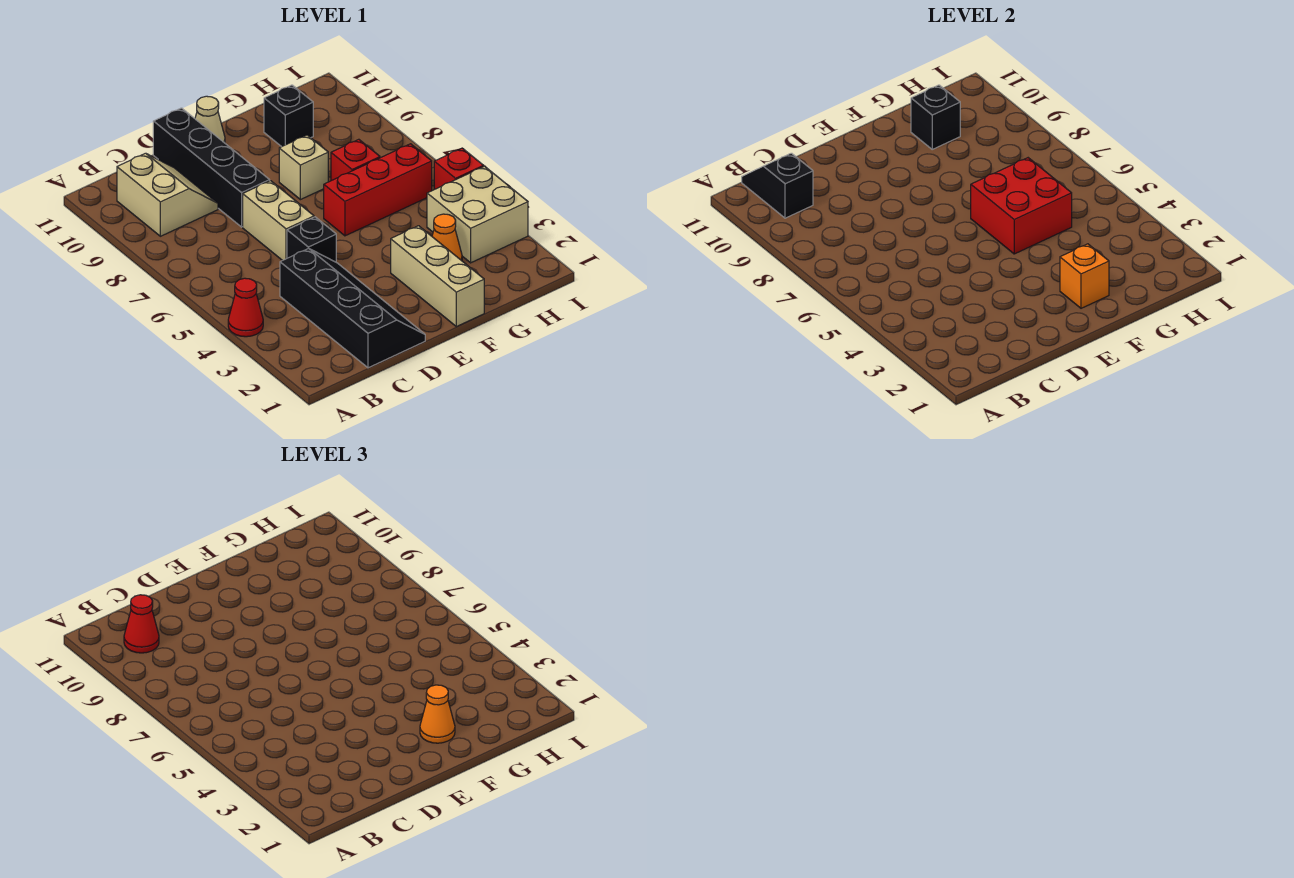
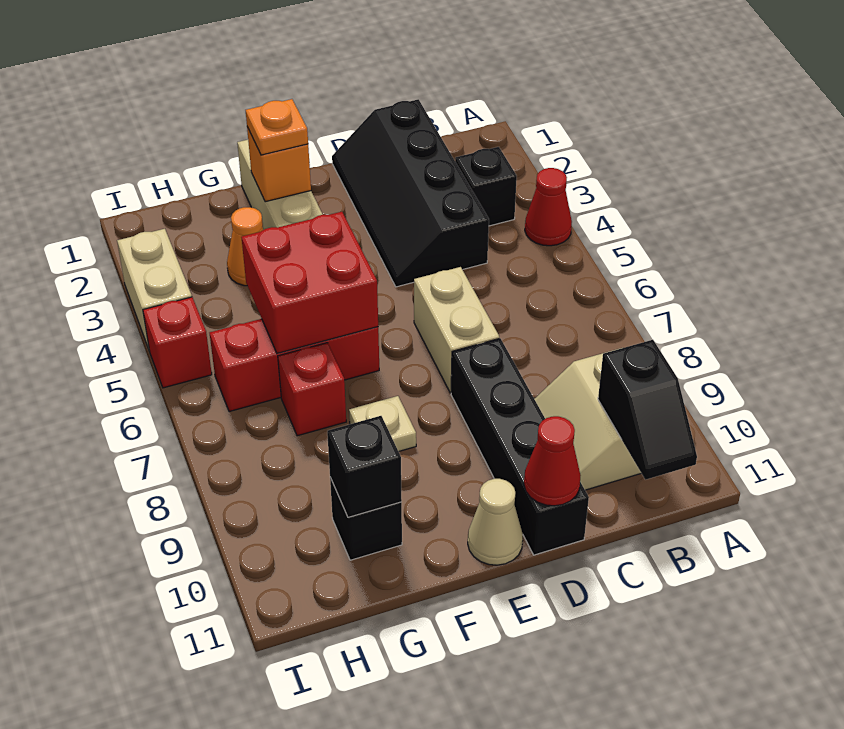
red cone B10 level 3 -> red cone D11 level 2
black brick D5 level 1 -> black brick B3 level 1
orange cone F2 level 3 -> orange plate F2 level 3
tan brick F8 level 1 -> tan plate F8 level 1
tan brick H3:I4 level 1 -> tan brick I3:I4 level 1

